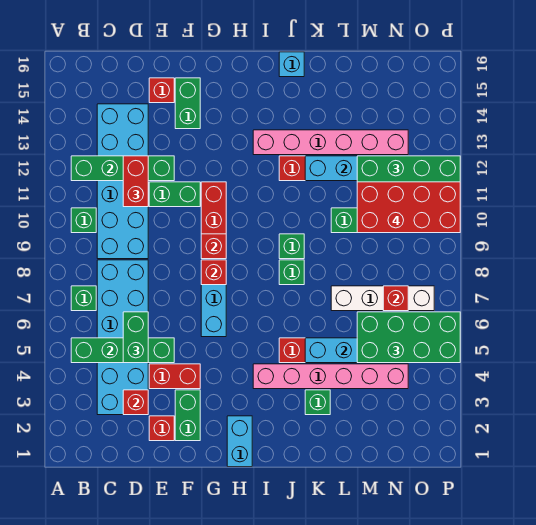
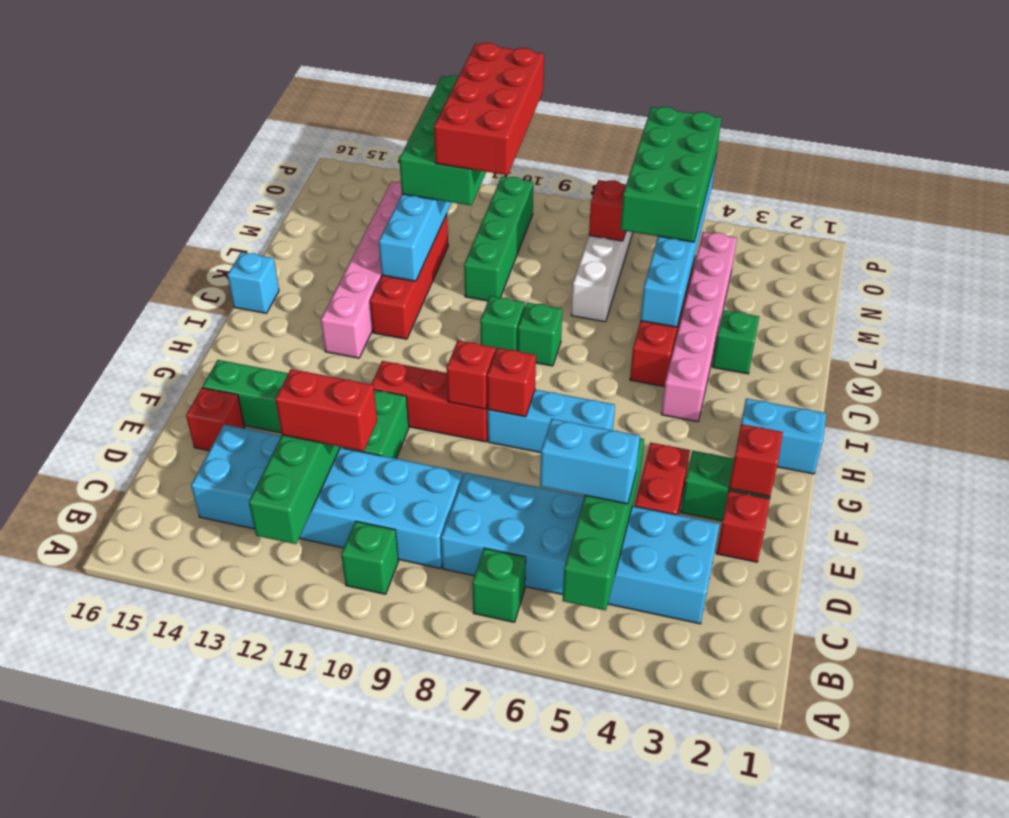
red brick D3 level 2 -> red brick F2 level 2
green brick D5:D6 level 3 -> cyan brick D5:D6 level 3

